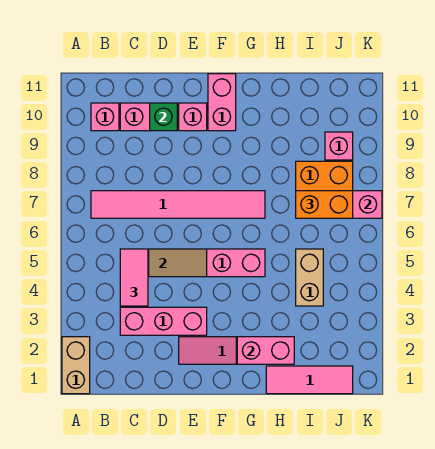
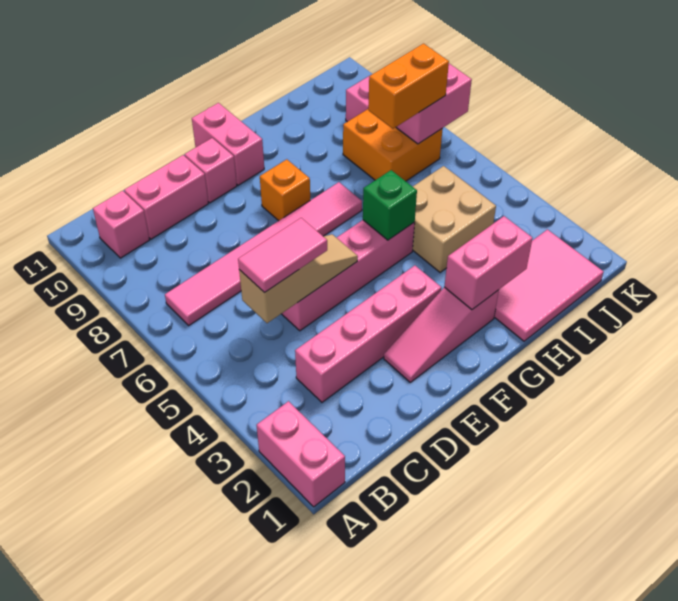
tan brick A1:A2 level 1 -> pink brick A1:A2 level 1
pink brick C3:E3 level 1 -> pink brick C3:F3 level 1
pink tile C4:C5 level 3 -> pink tile C5:D5 level 3
green brick D10 level 2 -> green brick G5 level 2
none -> orange brick F8 level 1
pink tile H1:J1 level 1 -> pink tile H1:J2 level 1
tan brick I4:I5 level 1 -> tan brick H4:I5 level 1

